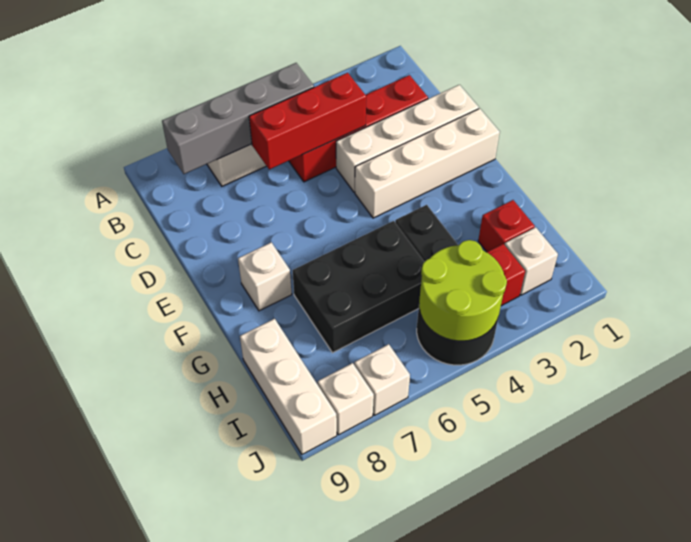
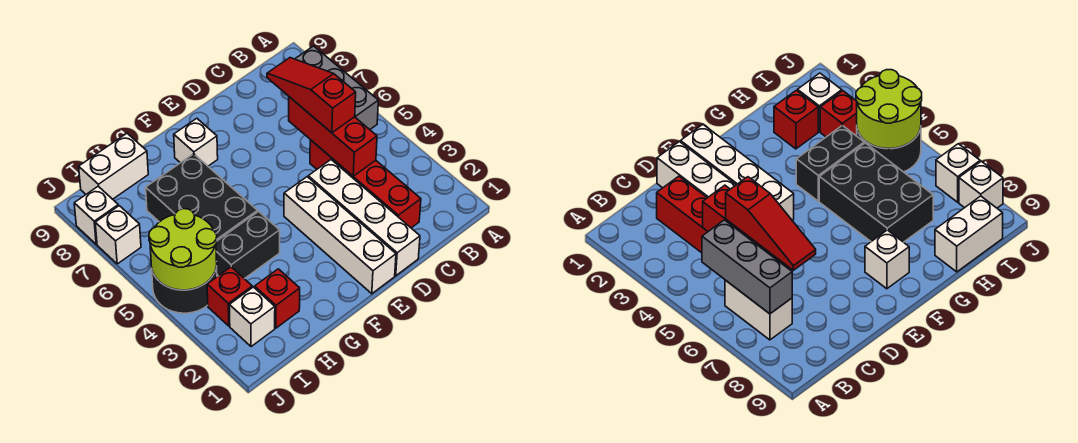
grey brick B5:B8 level 2 -> grey brick B5:B7 level 2
none -> red slope C5:C7 level 3 top 5
white brick H9:J9 level 1 -> white brick H9:I9 level 1

